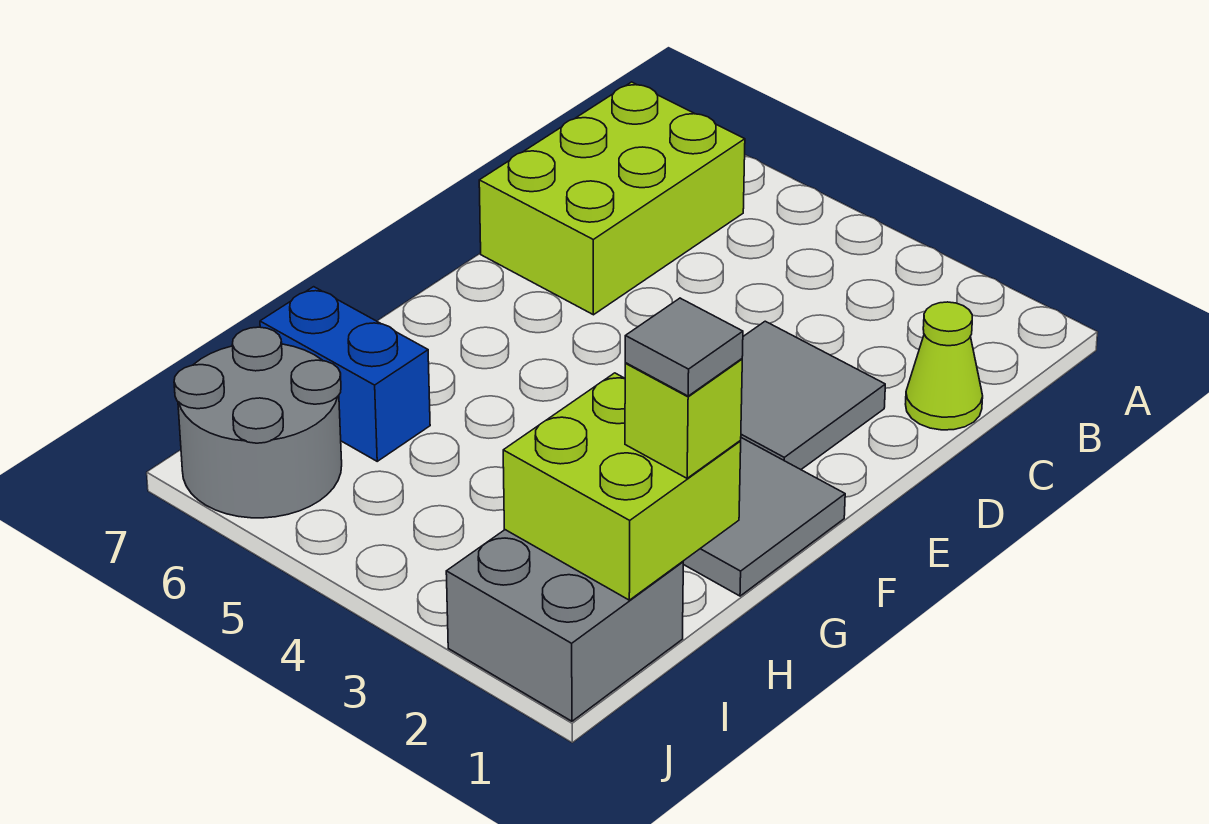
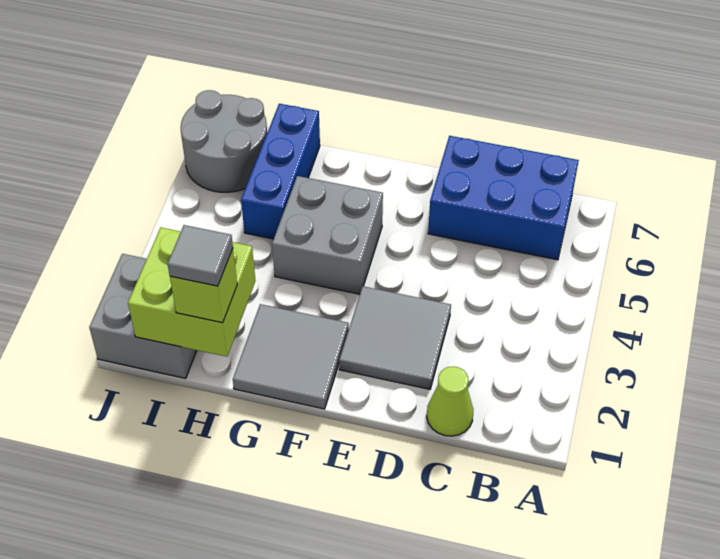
lime brick B6:D7 level 1 -> blue brick B6:D7 level 1
none -> grey brick F4:G5 level 1
blue brick H6:H7 level 1 -> blue brick H5:H7 level 1

